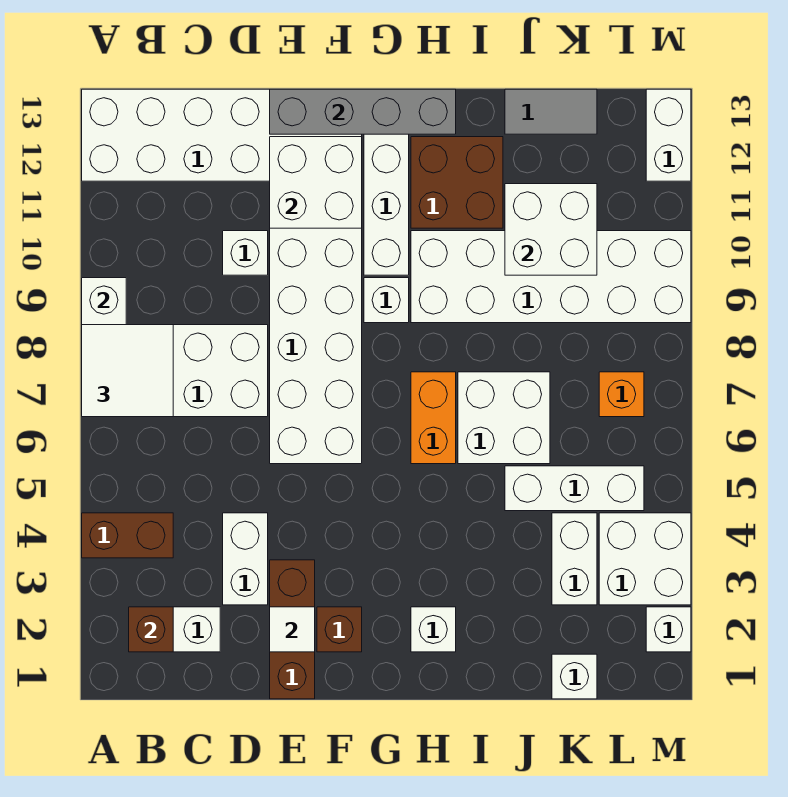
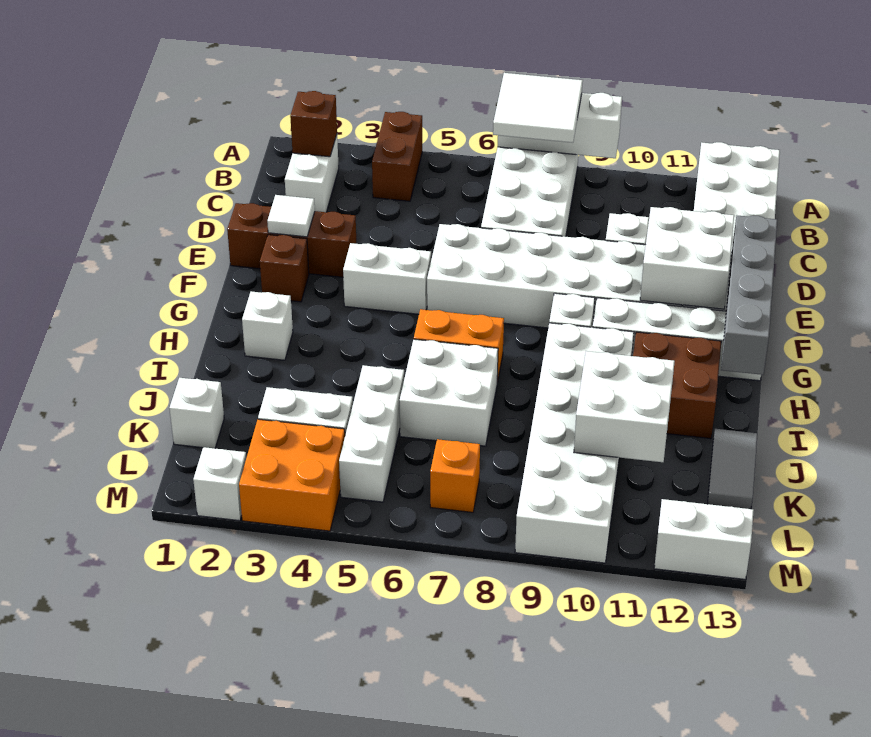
white brick D3:D4 level 1 -> white brick F4:F5 level 1
white brick L3:M4 level 1 -> orange brick L3:M4 level 1

